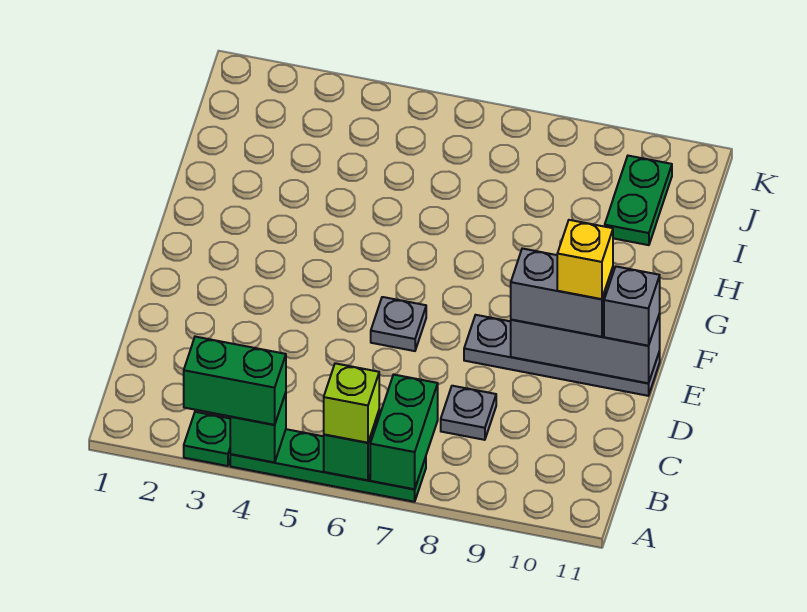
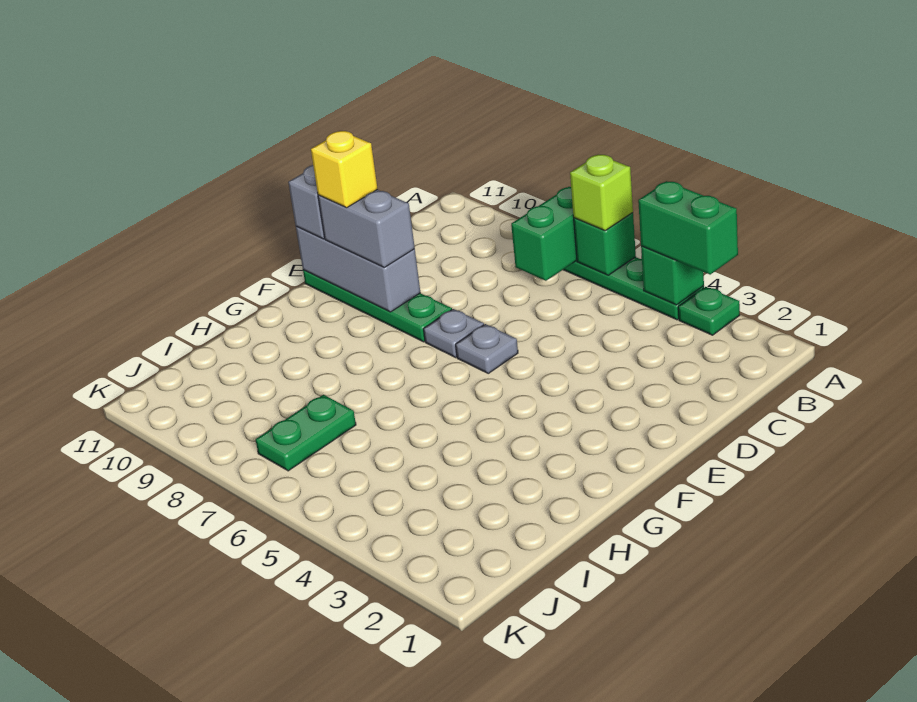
grey plate C8 level 1 -> grey plate E7 level 1
grey plate E8:E11 level 1 -> green plate E8:E11 level 1
green plate I10:J10 level 1 -> green plate I7:J7 level 1

